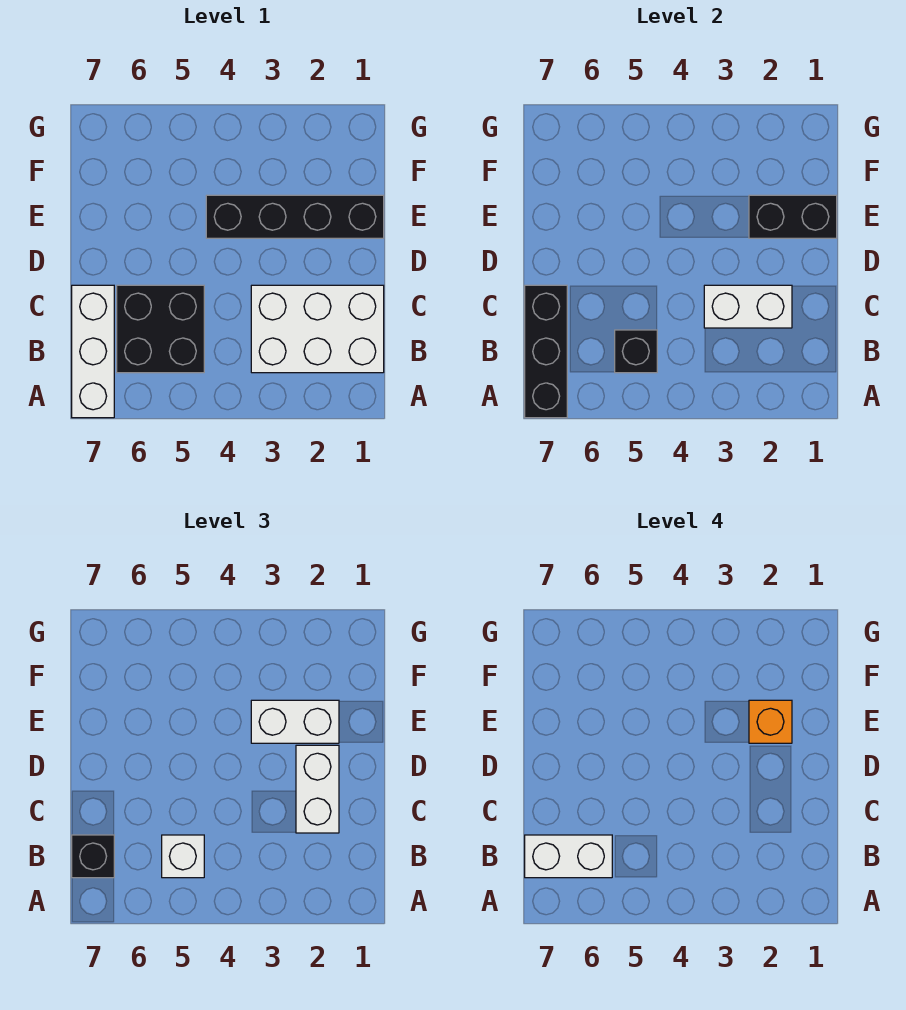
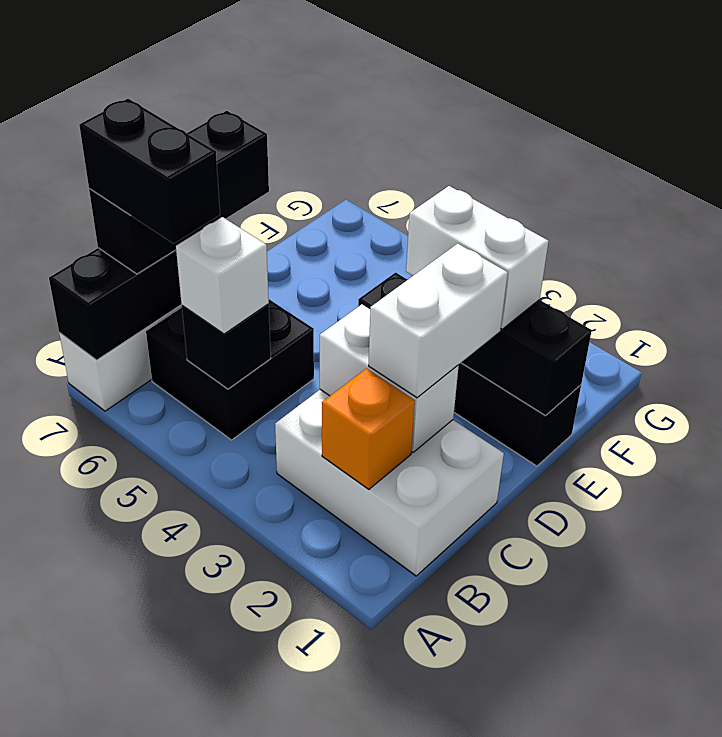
white brick B6:B7 level 4 -> black brick B6:B7 level 4
black brick B7 level 3 -> black brick B7:D7 level 3
orange brick E2 level 4 -> orange brick B2 level 2

